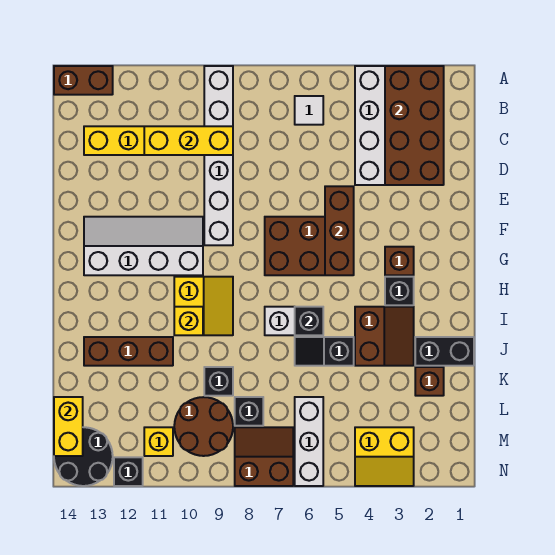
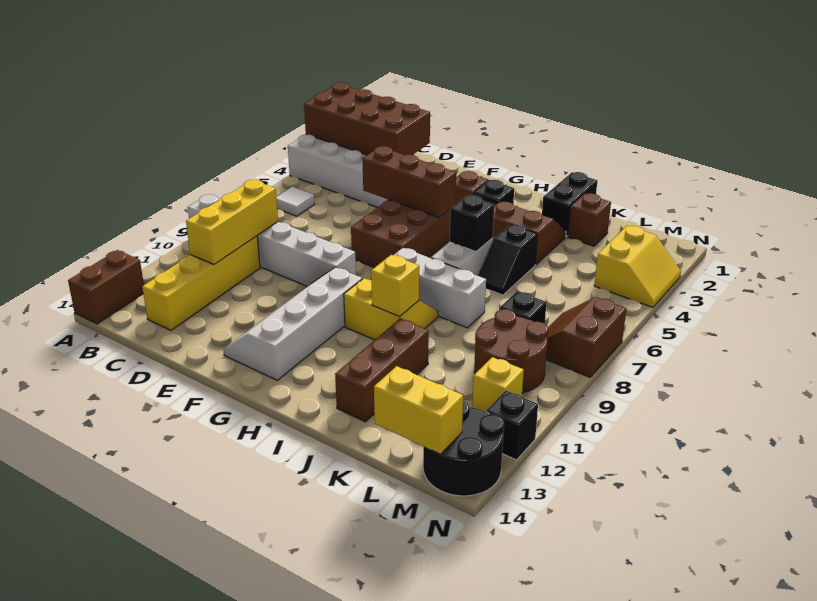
black brick K9 level 1 -> none
white brick L6:N6 level 1 -> white brick H8:J8 level 1

